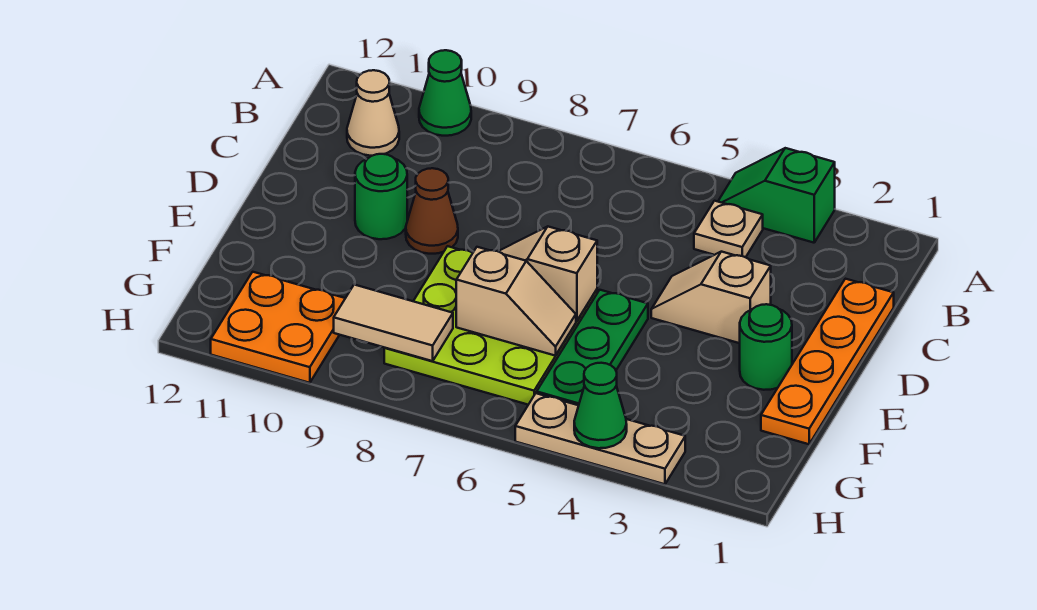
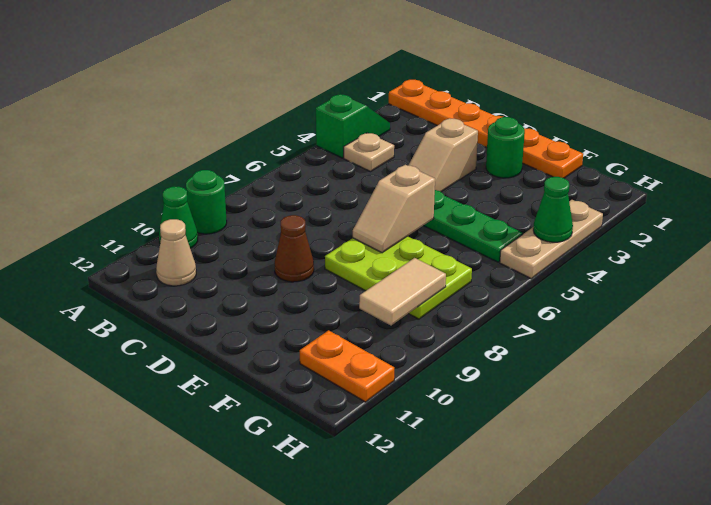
green slope A3:A4 level 1 top 3 -> green slope A3:A4 level 1 top 4
orange plate C1:F1 level 1 -> orange plate A1:F1 level 1
green round brick D10 level 1 -> green round brick A9 level 1
lime plate E6:G8 level 1 -> lime plate E7:G8 level 1
tan slope F6:F7 level 2 top 7 -> none
orange plate G10:H11 level 1 -> orange plate G11:H11 level 1

